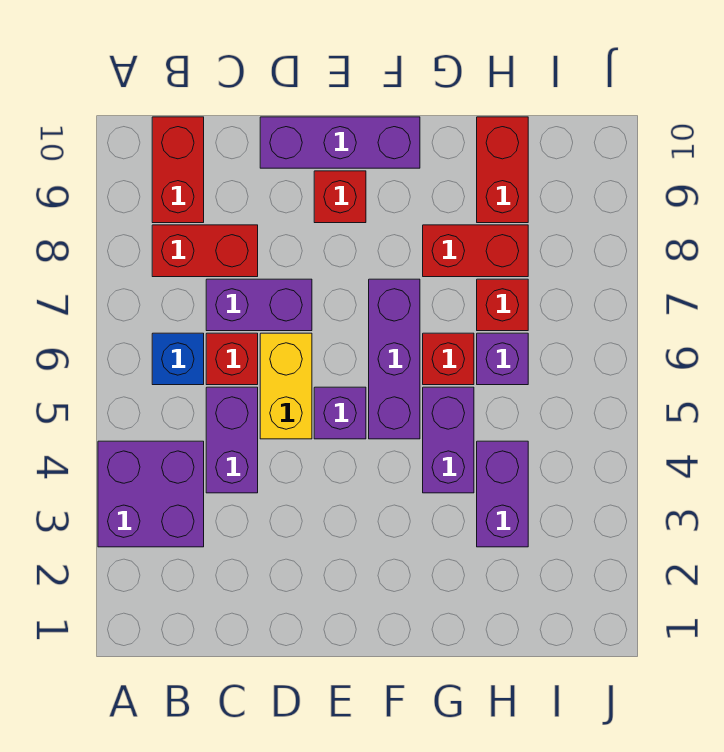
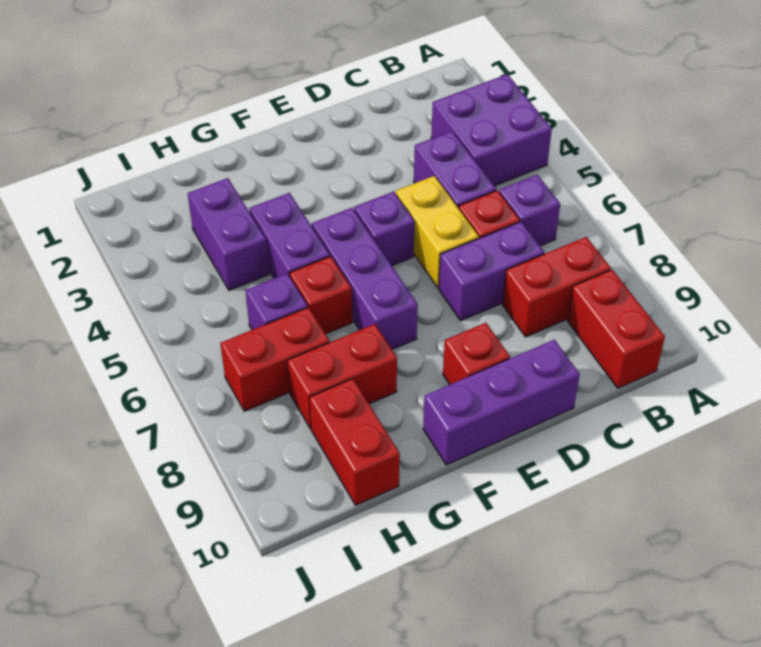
blue brick B6 level 1 -> purple brick B6 level 1
red brick H7 level 1 -> red brick H7:I7 level 1

